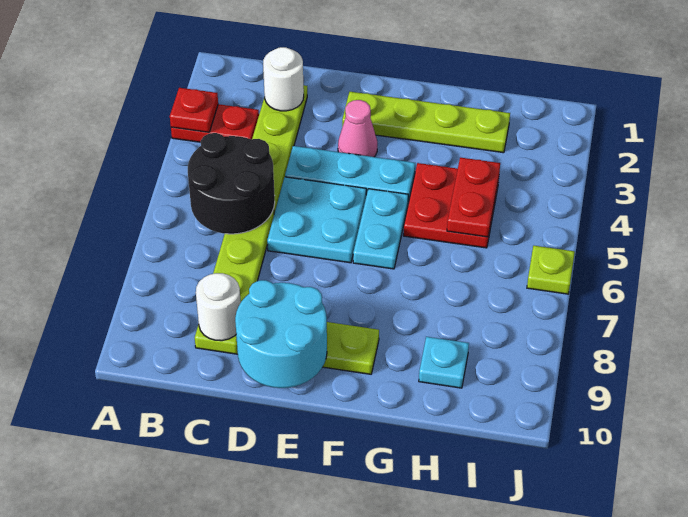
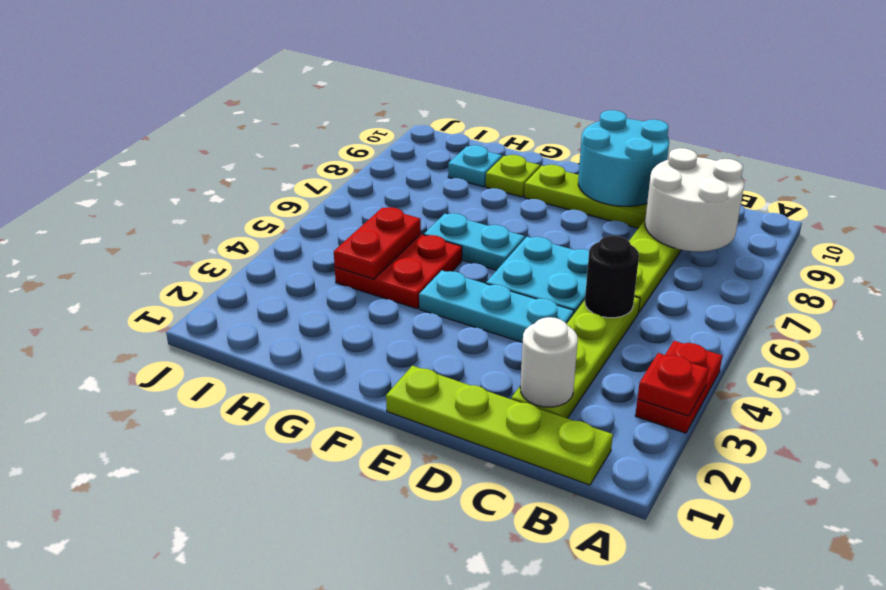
red plate A3:B3 level 1 -> red plate A3:A4 level 1
black round brick B5:C6 level 2 -> black round brick C5 level 2
white round brick C9 level 2 -> white round brick B8:C9 level 2
lime plate E2:H2 level 1 -> lime plate B1:E1 level 1
pink cone E3 level 1 -> none
cyan plate F5:F6 level 1 -> cyan plate F6:G6 level 1
lime plate J6 level 1 -> lime plate G9 level 1

